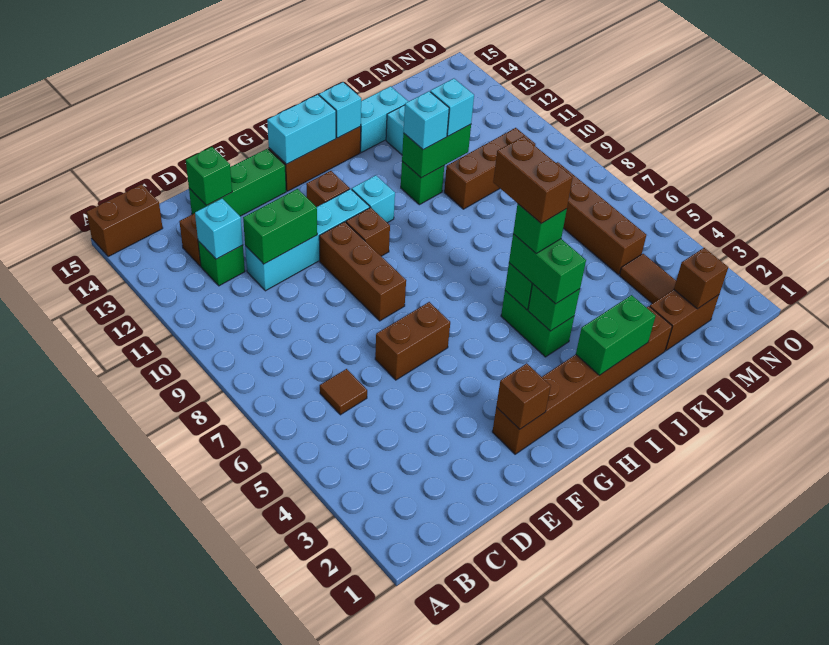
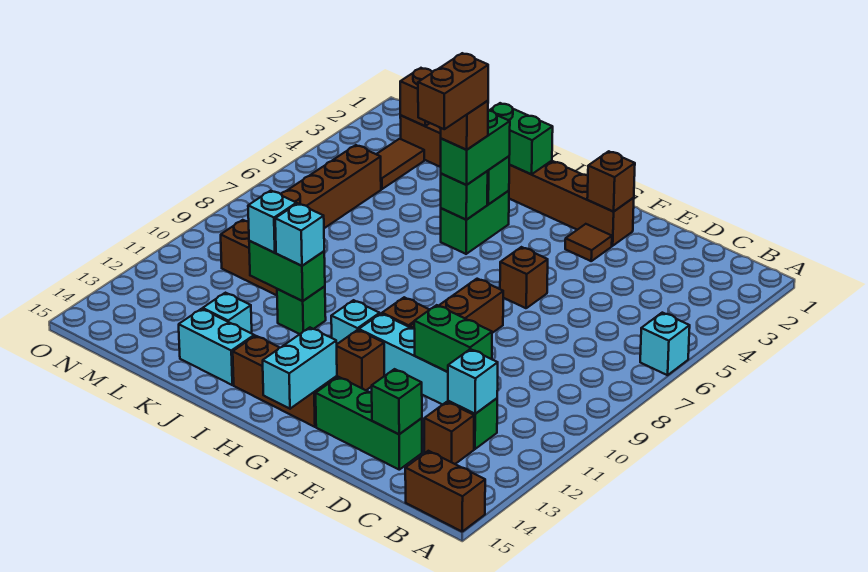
brown tile C6 level 1 -> brown tile F3 level 1
brown brick E6:F6 level 1 -> brown brick F6 level 1
cyan brick G14:H14 level 2 -> cyan brick G14:G15 level 2
green brick I5 level 4 -> brown brick I5 level 4
cyan brick I14 level 2 -> cyan brick A6 level 1

